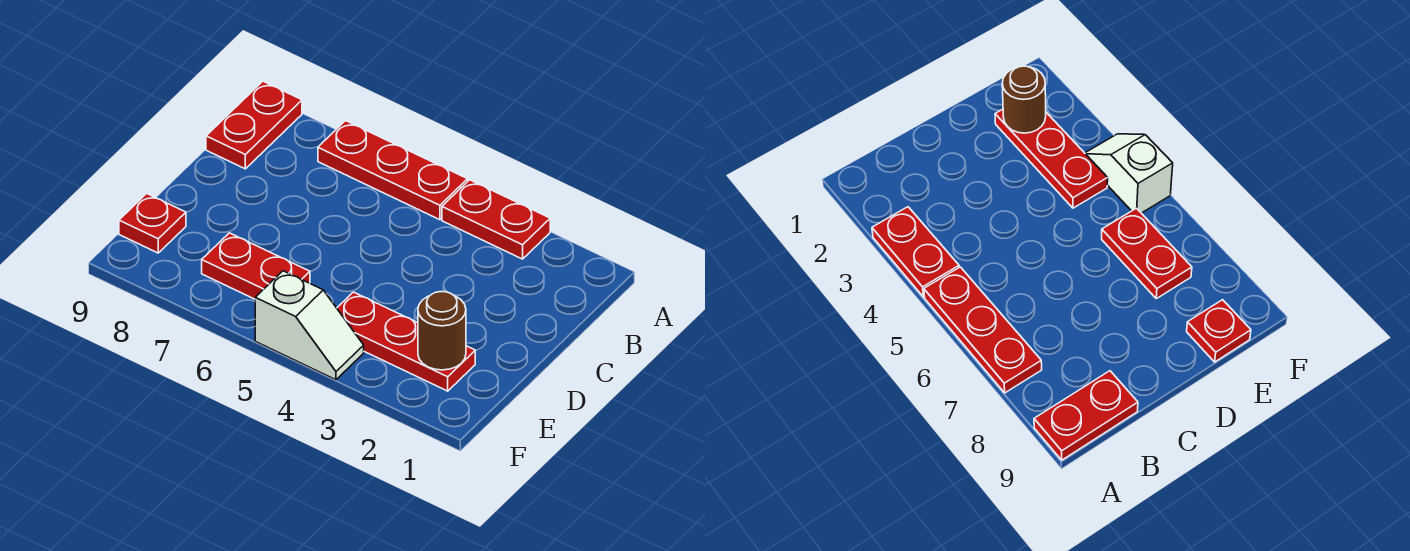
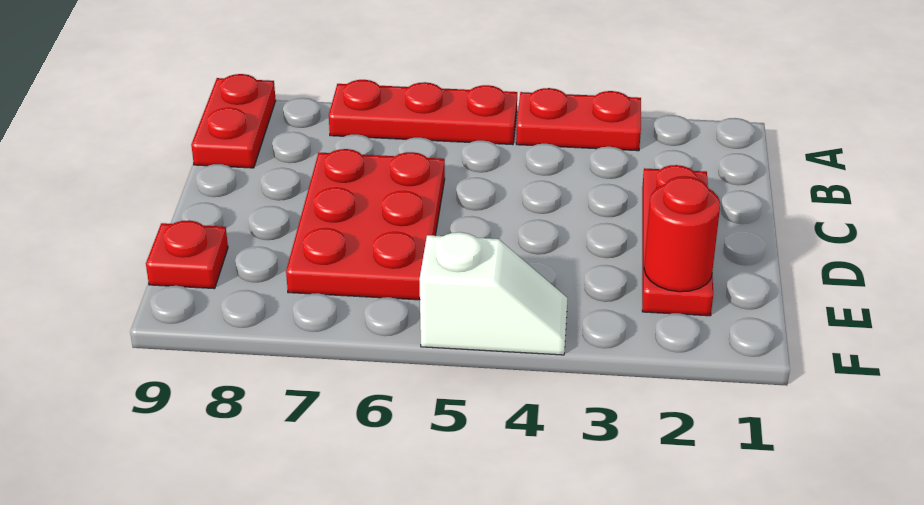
red plate E2:E4 level 1 -> red plate C2:E2 level 1
brown round brick E2 level 2 -> red round brick E2 level 2
red plate E6:E7 level 1 -> red plate C6:E7 level 1

